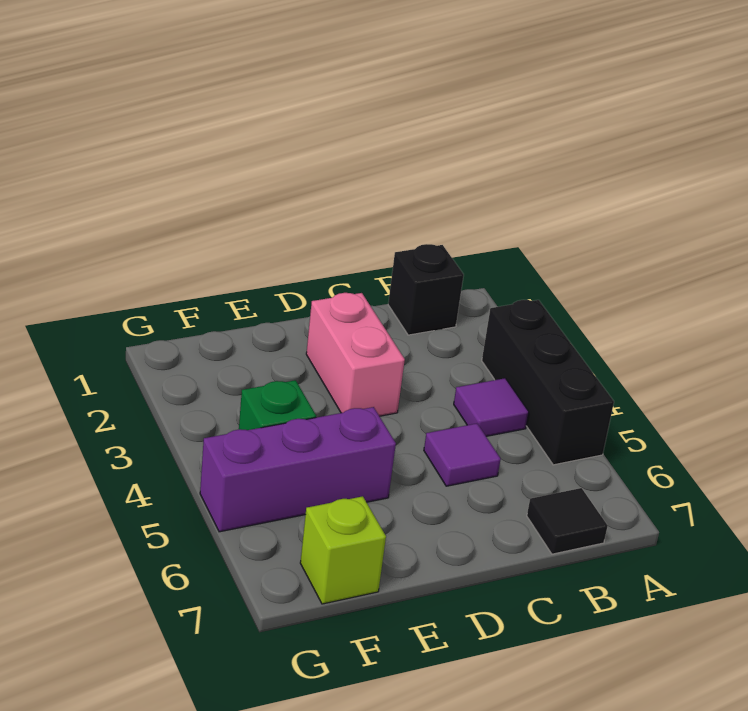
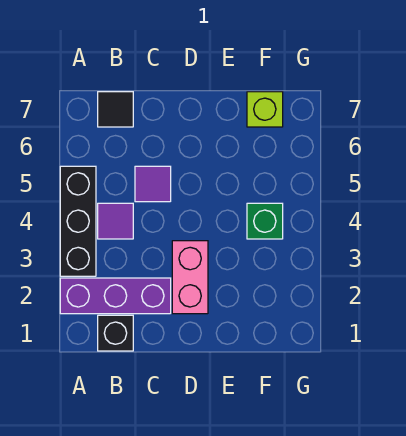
purple brick E5:G5 level 1 -> purple brick A2:C2 level 1

